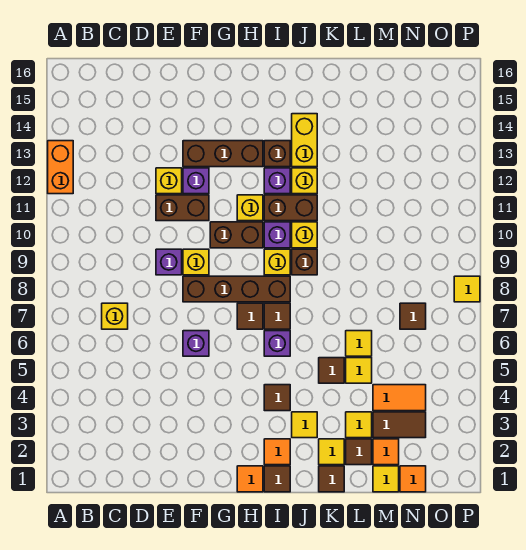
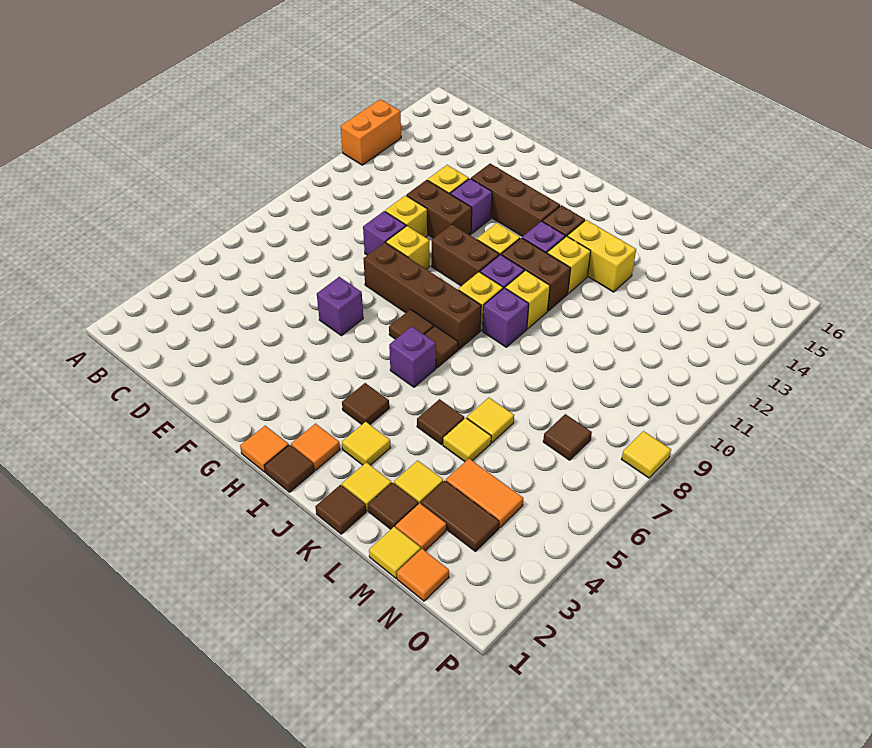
yellow brick C7 level 1 -> yellow brick E10 level 1
brown brick J9 level 1 -> purple brick J9 level 1
yellow brick J13:J14 level 1 -> yellow brick J13:K13 level 1

